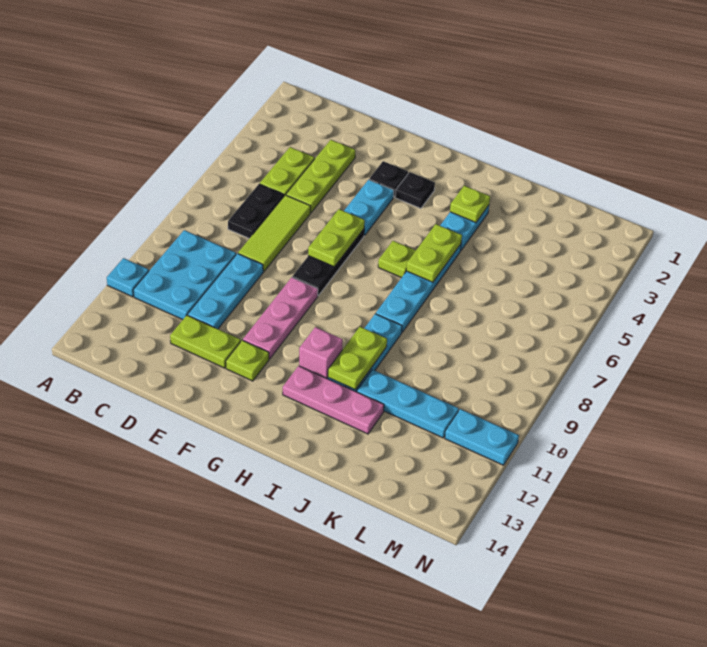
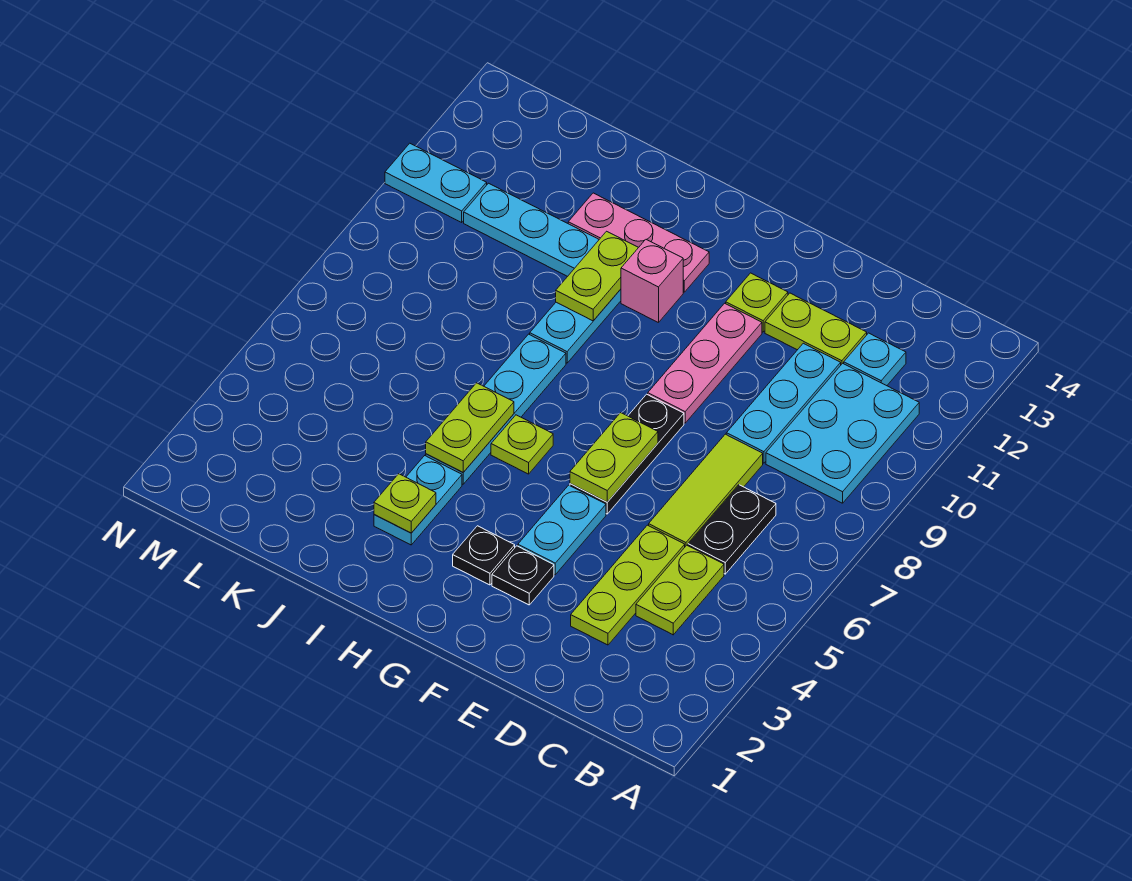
cyan plate A11 level 1 -> cyan plate C12 level 1

